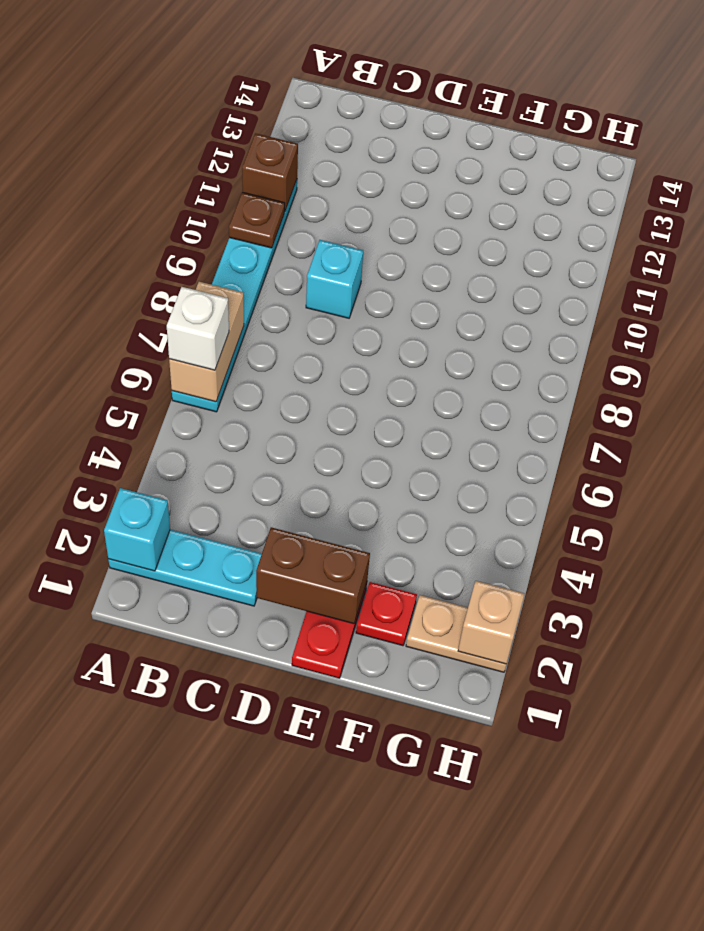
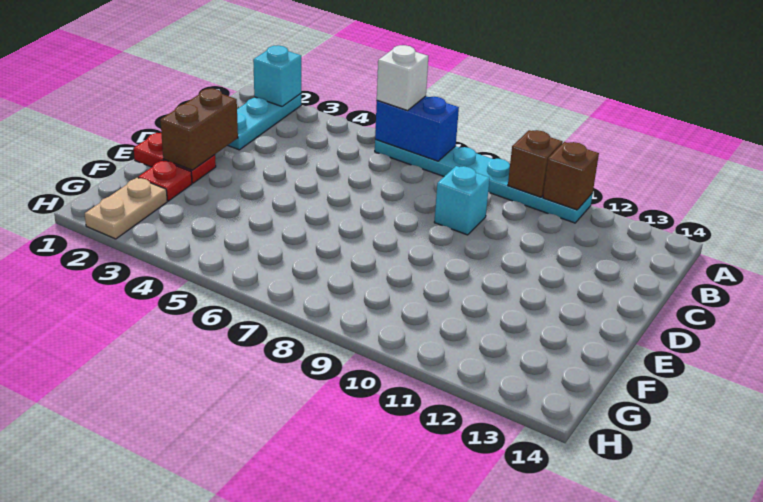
tan brick A6:A7 level 2 -> blue brick A6:A7 level 2
brown plate A10 level 2 -> brown brick A10 level 2
tan brick H2 level 2 -> none

